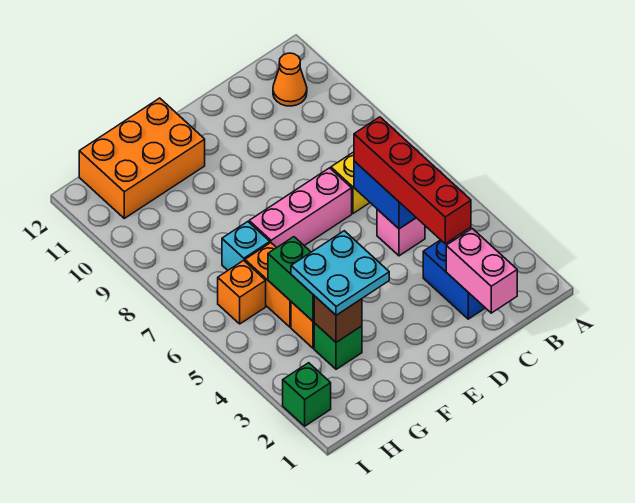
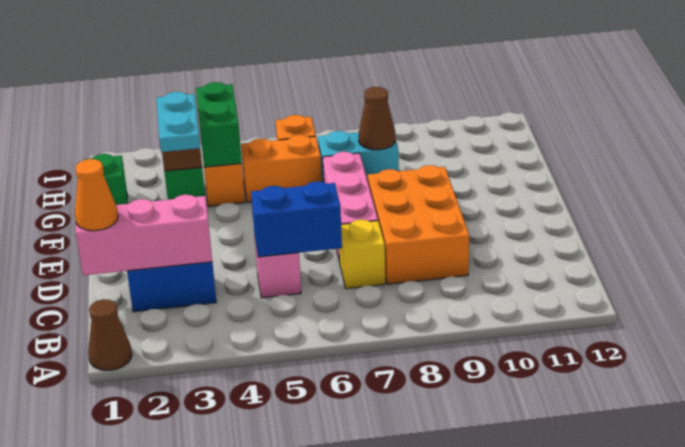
none -> brown cone A1 level 1
orange cone B11 level 1 -> orange cone C1 level 3
pink brick C1:C2 level 2 -> pink brick C1:C3 level 2
red brick C3:C6 level 3 -> none
cyan plate F3:G4 level 3 -> cyan plate F3:G3 level 3
orange brick F11:H12 level 1 -> orange brick C8:E9 level 1
green brick G4:G5 level 2 -> green brick G4:H4 level 2
cyan brick G7 level 1 -> cyan brick G7:G8 level 1
none -> brown cone G8 level 2
green brick I2 level 1 -> green brick G1 level 1

